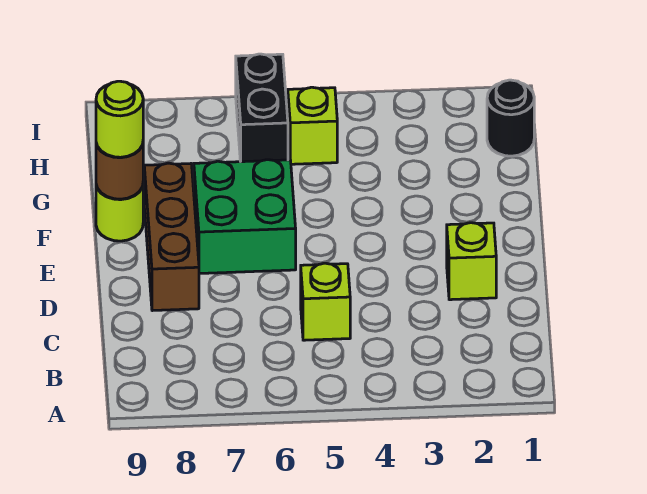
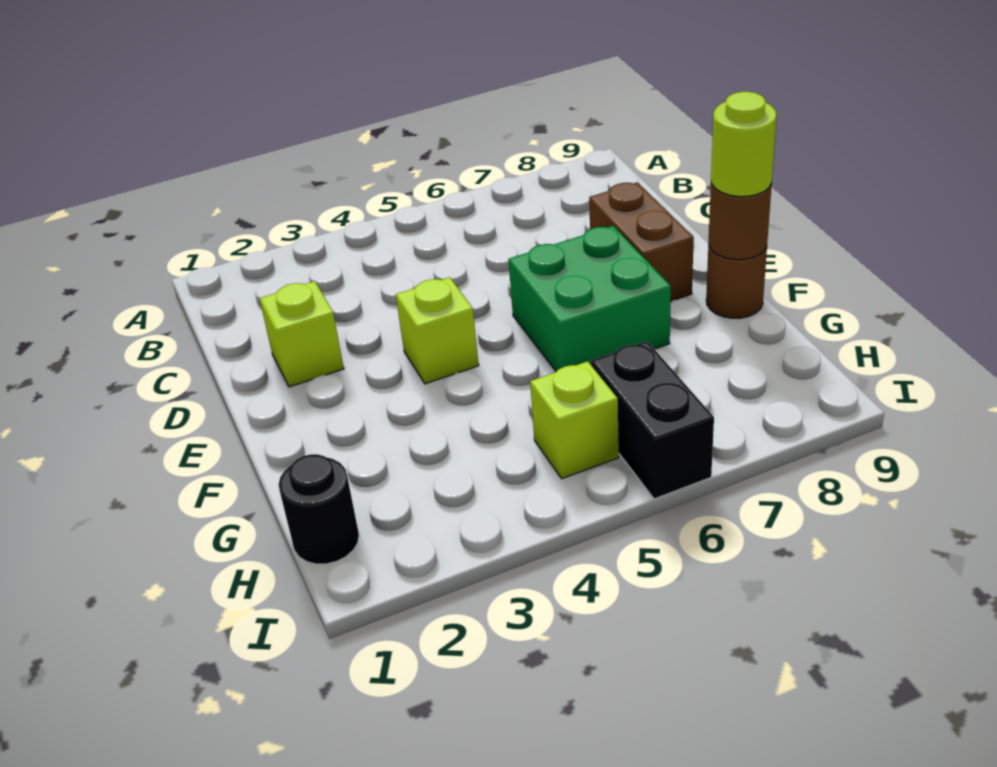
lime brick C5 level 1 -> lime brick E4 level 1
brown brick D8:F8 level 1 -> brown brick D8:E8 level 1
lime round brick F9 level 1 -> brown round brick F9 level 1

